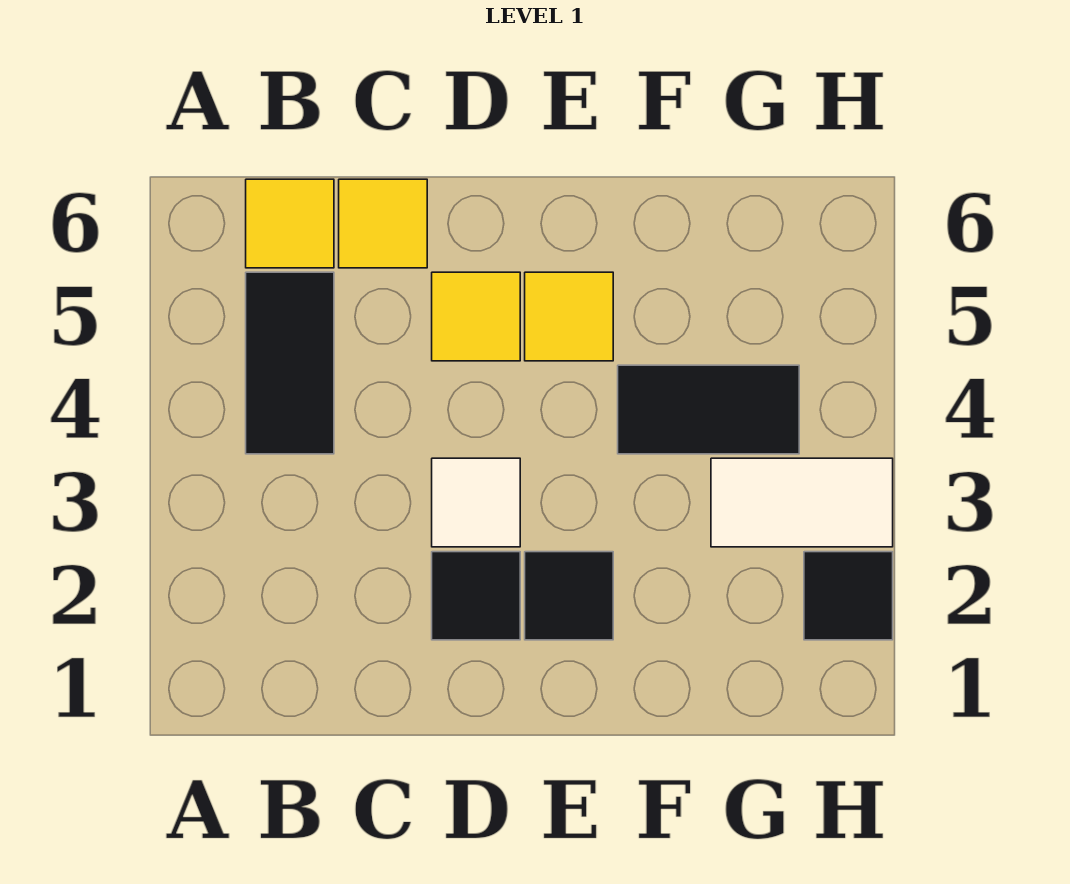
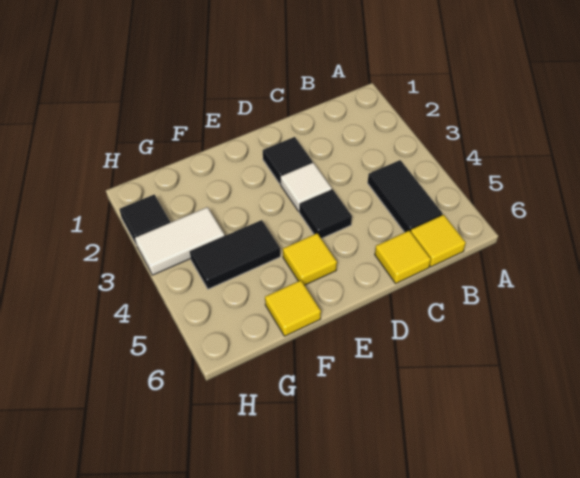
yellow tile D5 level 1 -> yellow tile F6 level 1
black tile E2 level 1 -> black tile D4 level 1

